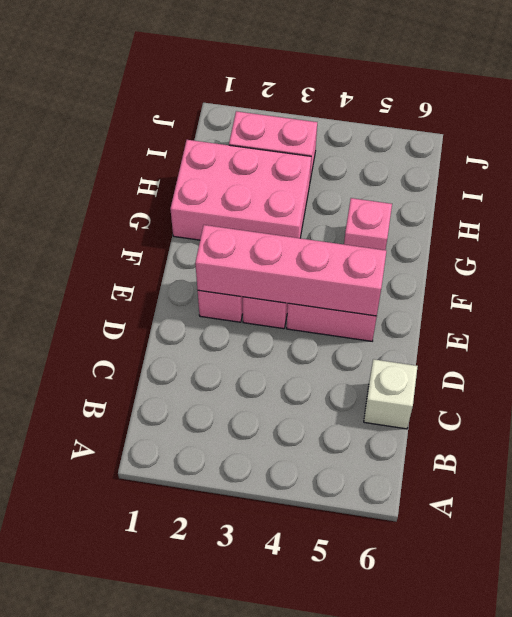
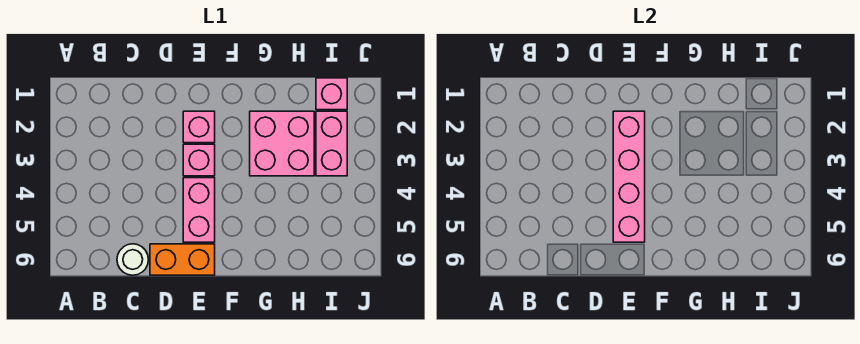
white brick C6 level 1 -> white round brick C6 level 1
none -> orange brick D6:E6 level 1
pink brick G1:H3 level 1 -> pink brick G2:H3 level 1
pink brick G5 level 1 -> pink brick I1 level 1

